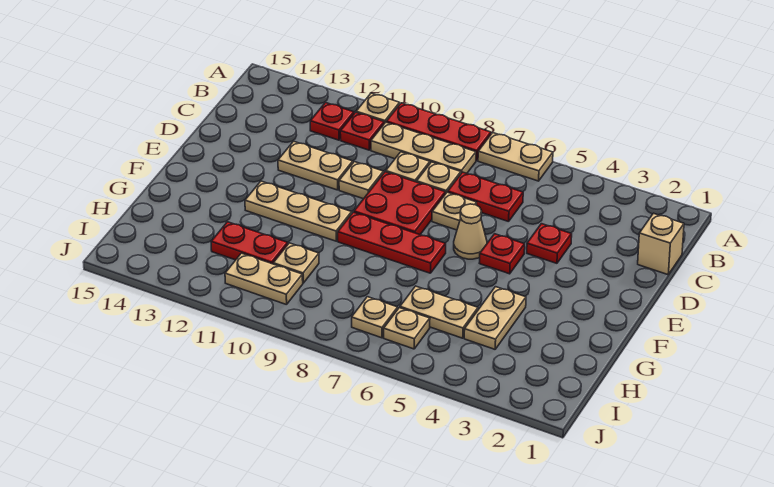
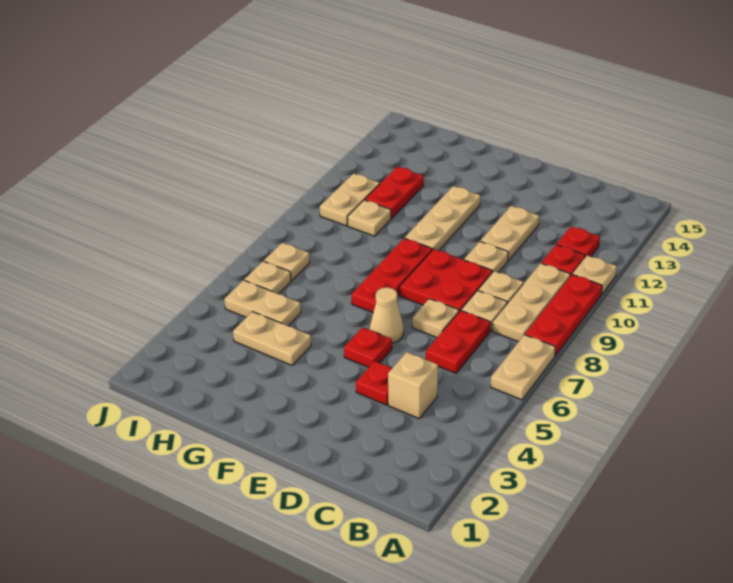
tan brick C1 level 1 -> tan brick C4 level 1
tan plate H5:H6 level 1 -> tan plate H5:I5 level 1

